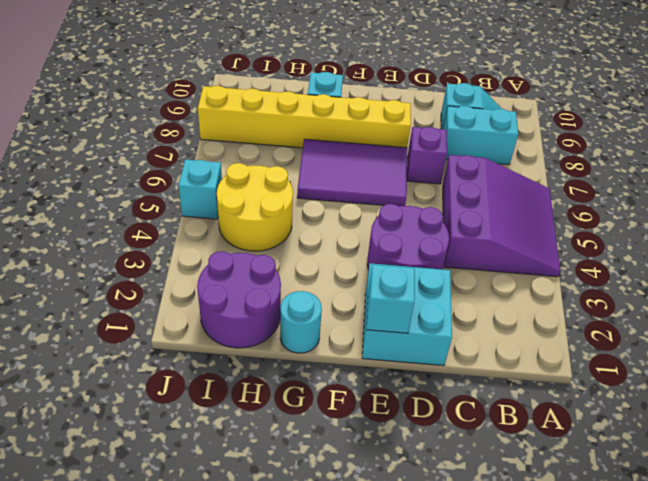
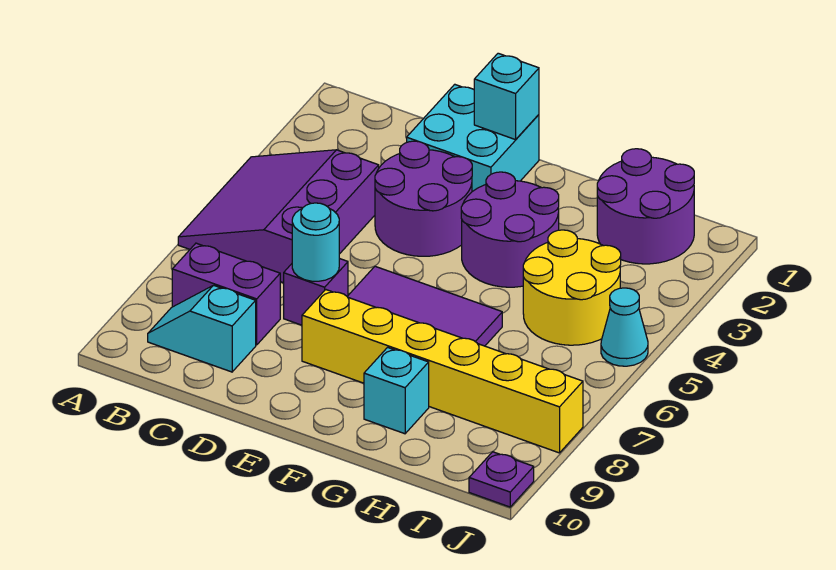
cyan brick B8:C8 level 1 -> purple brick B8:C8 level 1
none -> purple round brick F3:G4 level 1
cyan round brick G1 level 1 -> cyan round brick D7 level 2
cyan brick J5 level 1 -> cyan cone J5 level 1
none -> purple plate J10 level 1

